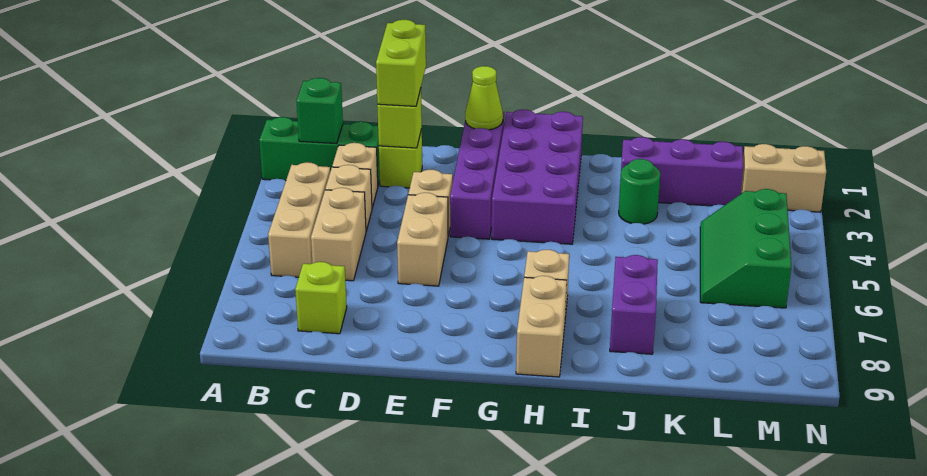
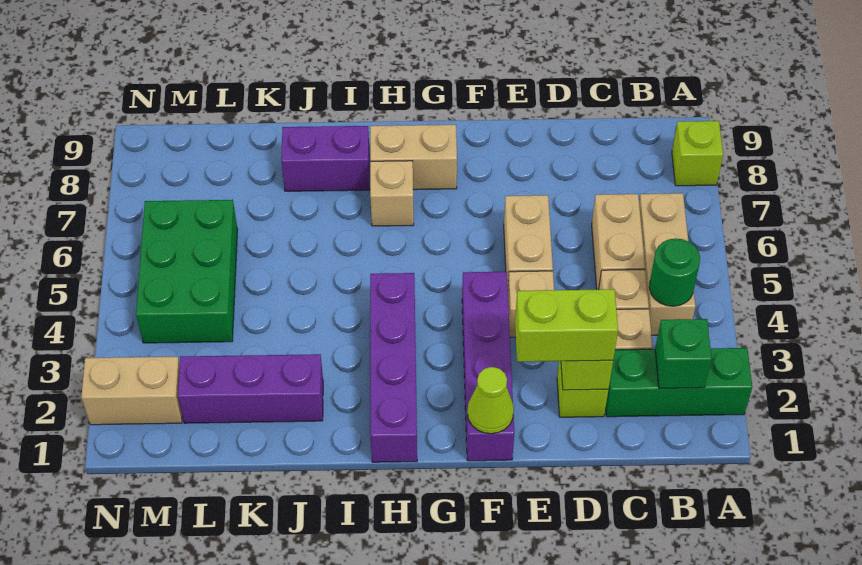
lime brick C8 level 1 -> lime brick A8 level 1
lime brick D1:D2 level 3 -> lime brick D2:E2 level 3
purple brick G1:H4 level 1 -> purple brick H1:H4 level 1
tan brick H8:H9 level 1 -> tan brick G8:H8 level 1
green round brick J3 level 1 -> green round brick B4 level 2
purple brick J7:J8 level 1 -> purple brick I8:J8 level 1
green slope L4:M6 level 1 top M -> green brick L4:M6 level 1

